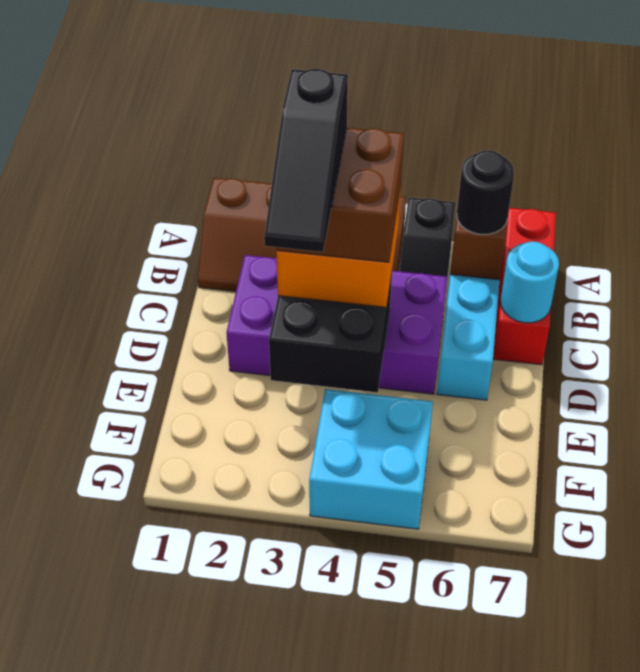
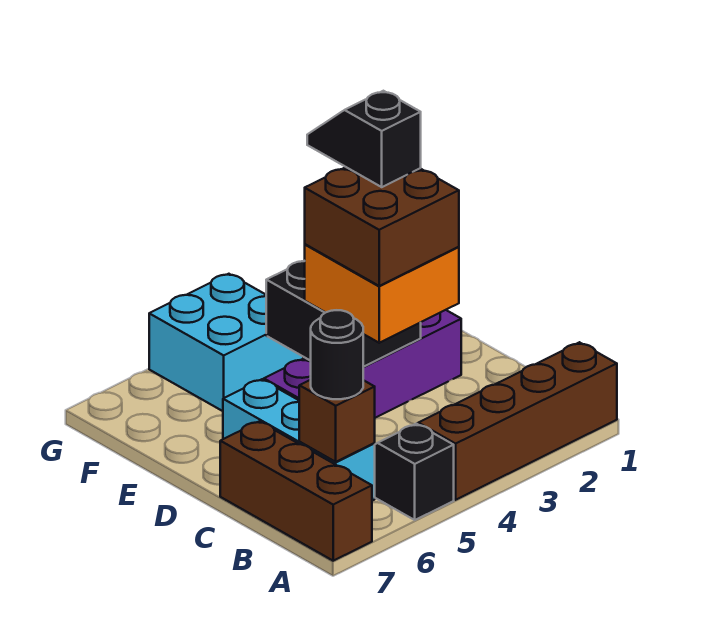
red brick A7:C7 level 1 -> brown brick A7:C7 level 1
purple brick C2:D5 level 1 -> purple brick D2:D5 level 1
black slope C3:E3 level 5 top C -> black slope D3:E3 level 5 top D
cyan round brick C7 level 2 -> none

